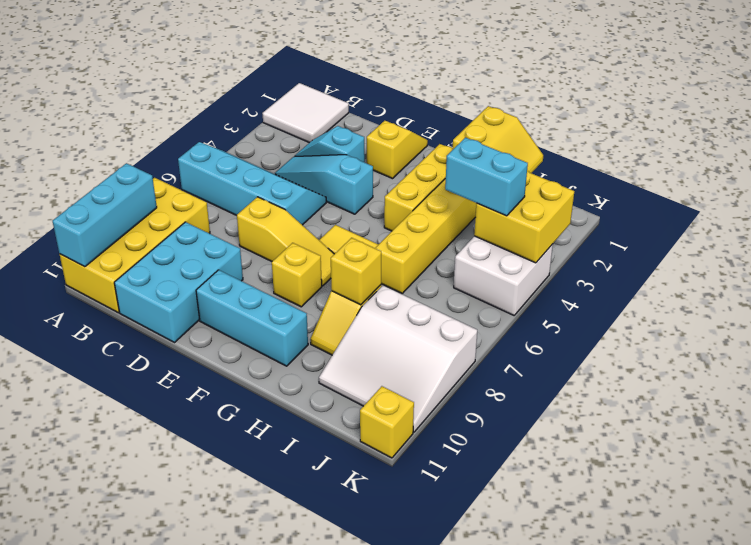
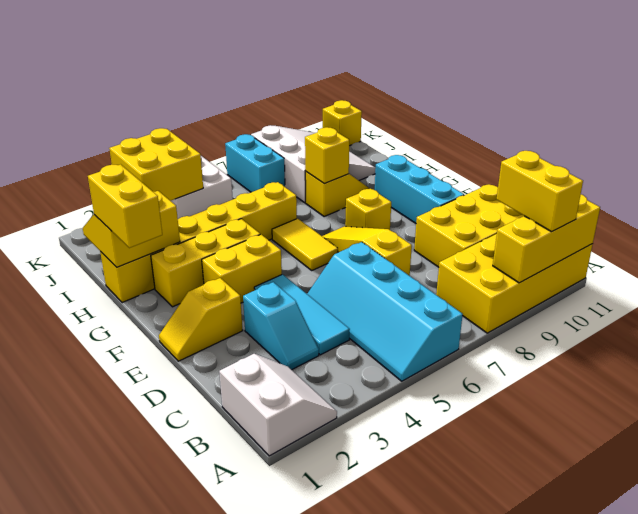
white tile A1:B2 level 1 -> white slope A1:B2 level 1 top 1
cyan brick A9:A11 level 2 -> yellow brick A9:A11 level 2
none -> yellow brick A10:B10 level 3
cyan slope C4:E4 level 1 top E -> cyan tile C4:E4 level 1
cyan brick C9:D11 level 1 -> yellow brick C9:D11 level 1
none -> yellow brick F3:F4 level 1
none -> yellow brick G1:H1 level 3
cyan brick I4:J4 level 3 -> cyan brick J7:K7 level 1

